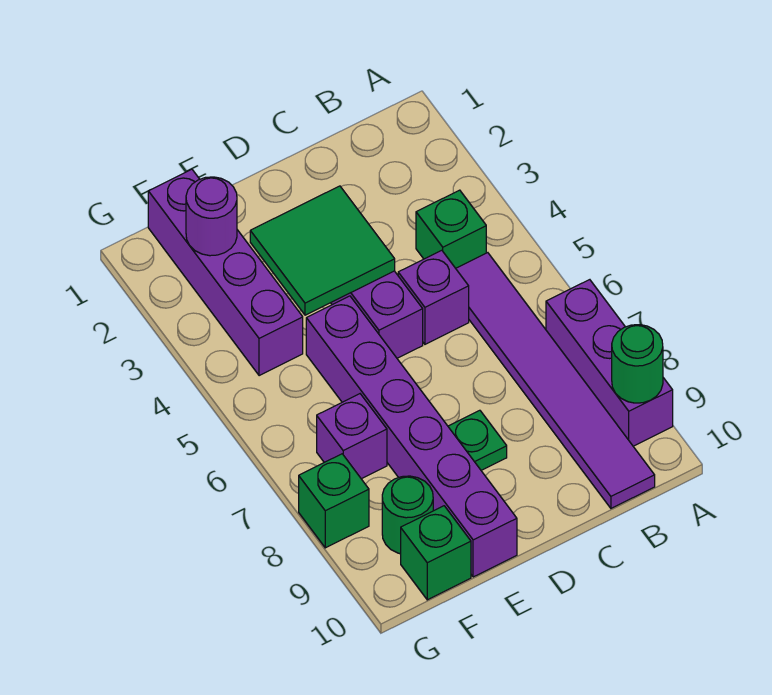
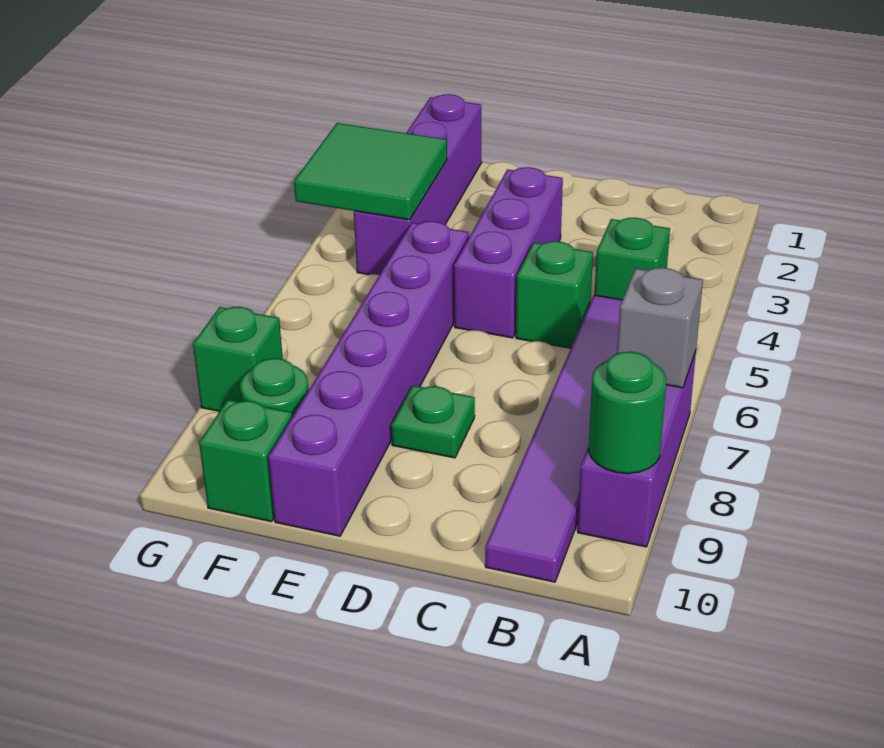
none -> grey brick A7 level 2
purple brick C5 level 1 -> green brick C5 level 1
green tile D3:E4 level 2 -> green tile F3:G4 level 2
purple round brick F2 level 2 -> none
purple brick F7 level 1 -> none

